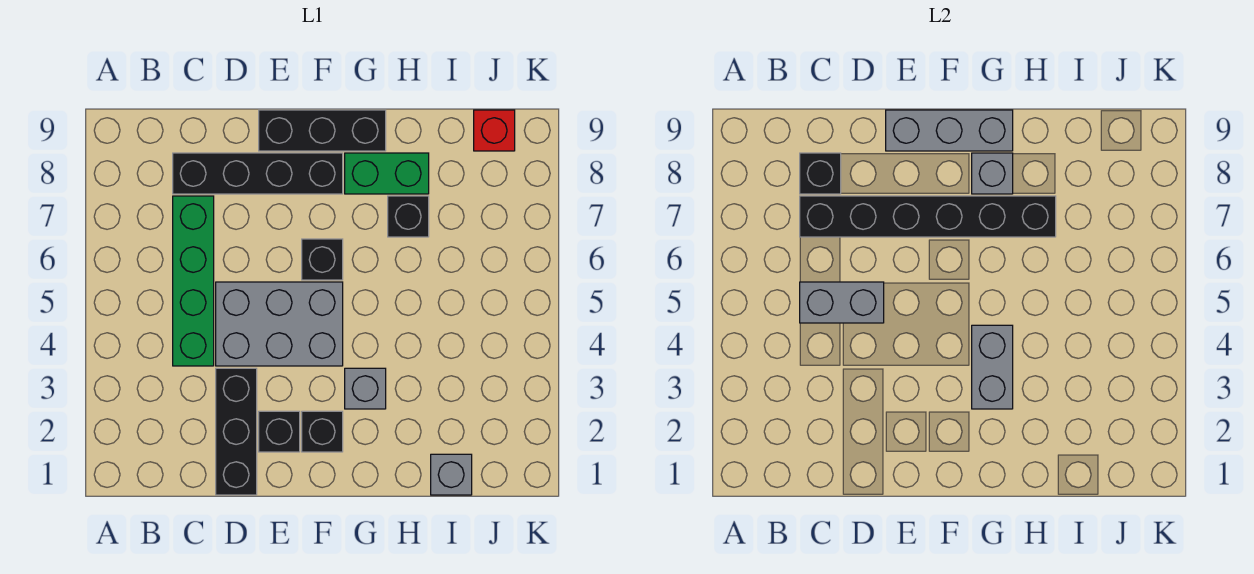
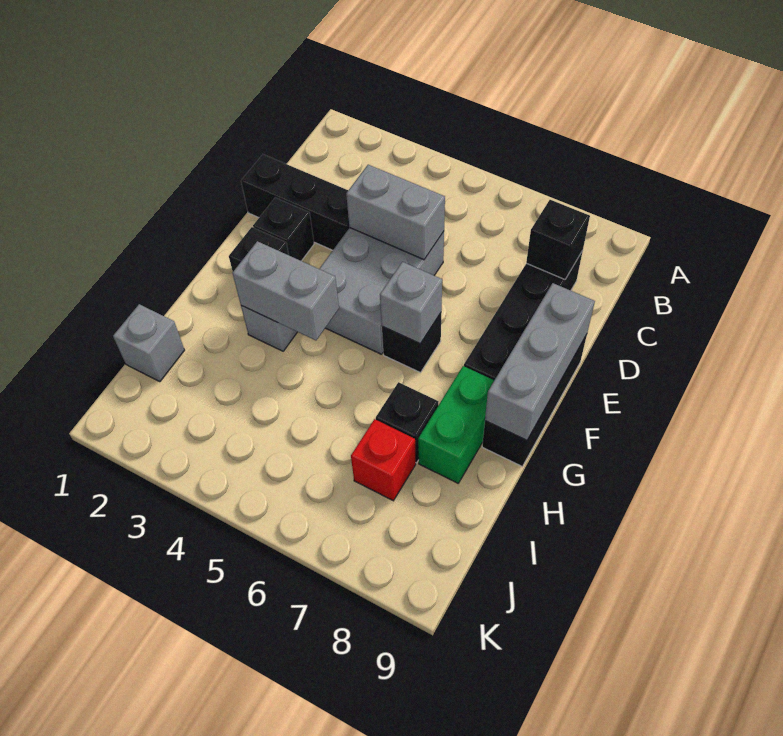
green brick C4:C7 level 1 -> none
grey brick C5:D5 level 2 -> grey brick D4:D5 level 2
black brick C7:H7 level 2 -> none
grey brick G8 level 2 -> grey brick F6 level 2
red brick J9 level 1 -> red brick I7 level 1

